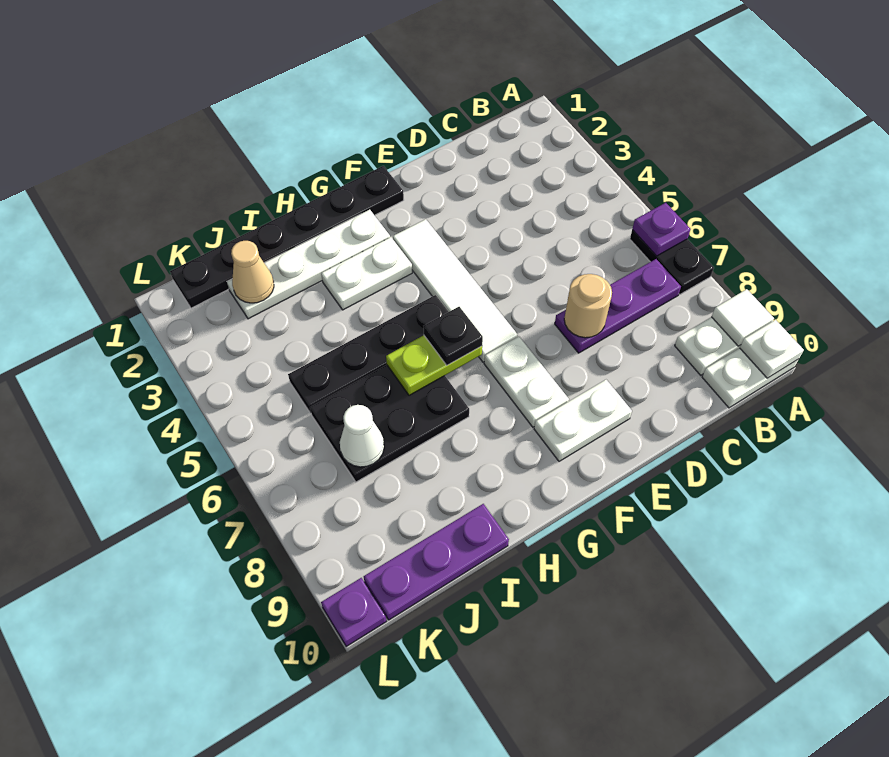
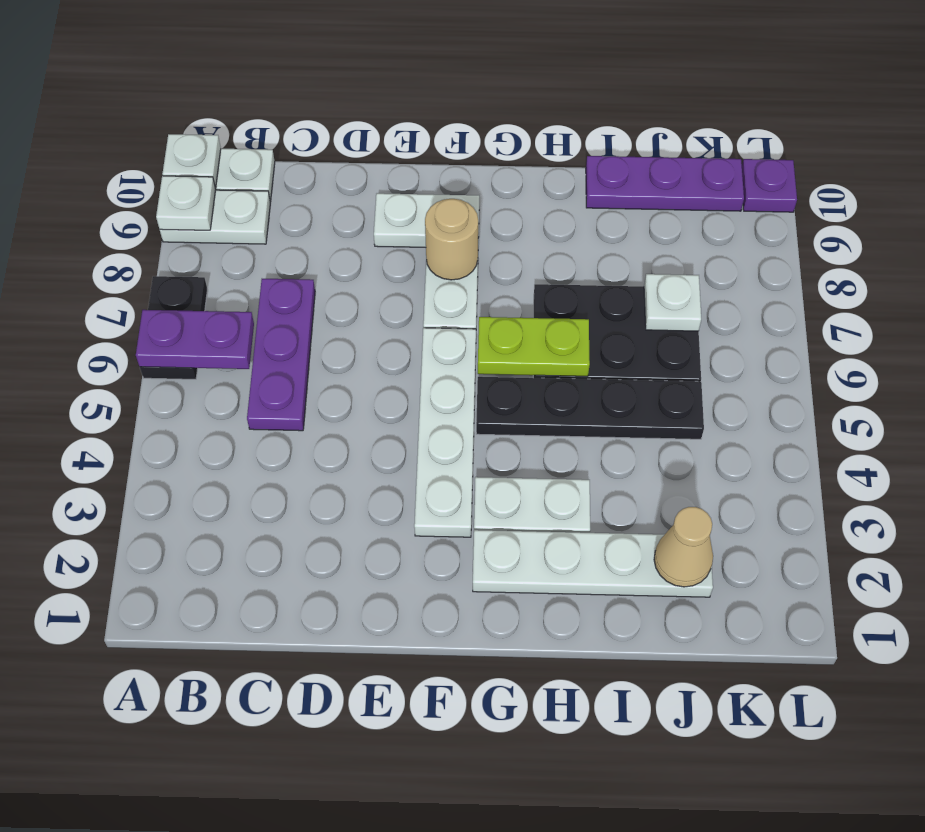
purple plate A6 level 2 -> purple plate A6:B6 level 2
white tile A9 level 2 -> white plate A9 level 2
purple plate B7:D7 level 1 -> purple plate C5:C7 level 1
tan round brick D7 level 2 -> tan round brick F8 level 2
black plate F1:K1 level 1 -> none
white tile F3:F6 level 1 -> white plate F3:F6 level 1
black plate G6 level 3 -> none
white cone J7 level 2 -> white plate J7 level 2

